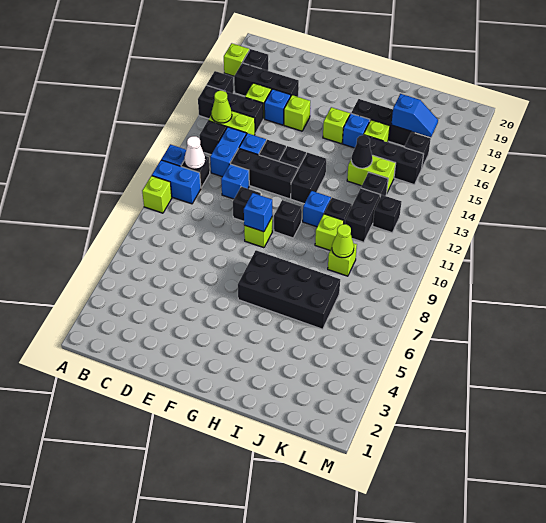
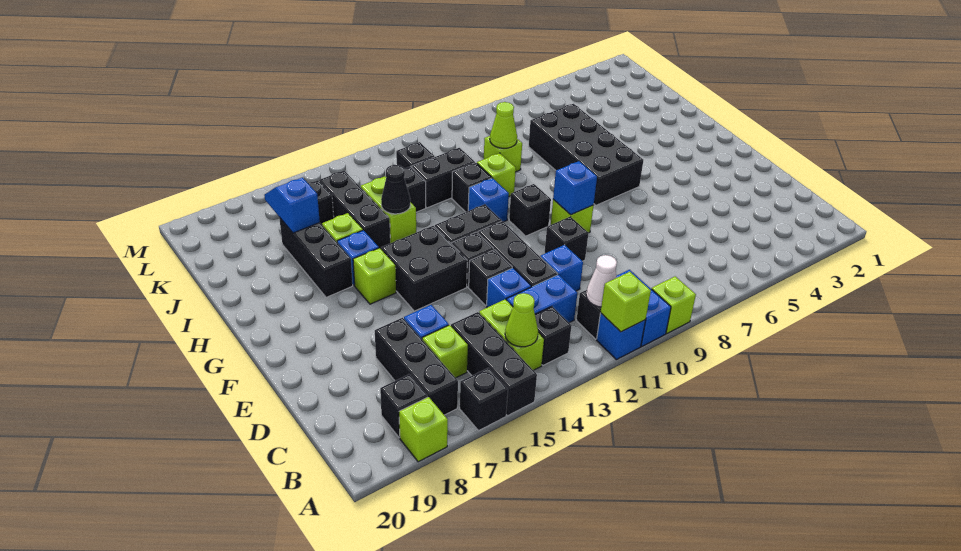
lime brick E16 level 1 -> lime brick A11 level 2
none -> black brick F14:G15 level 1

